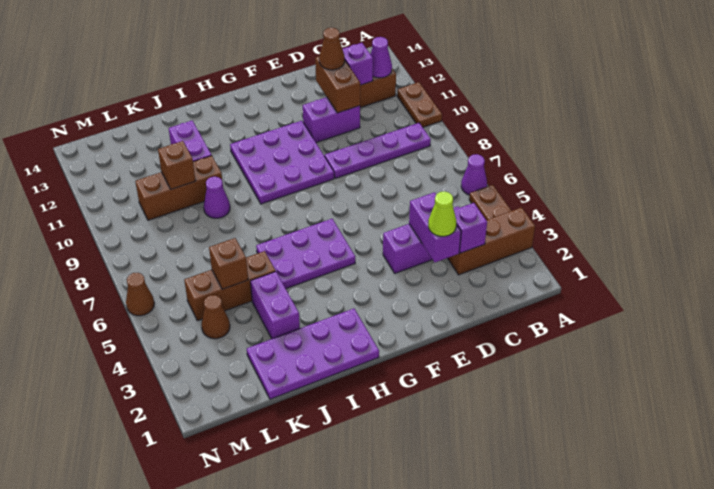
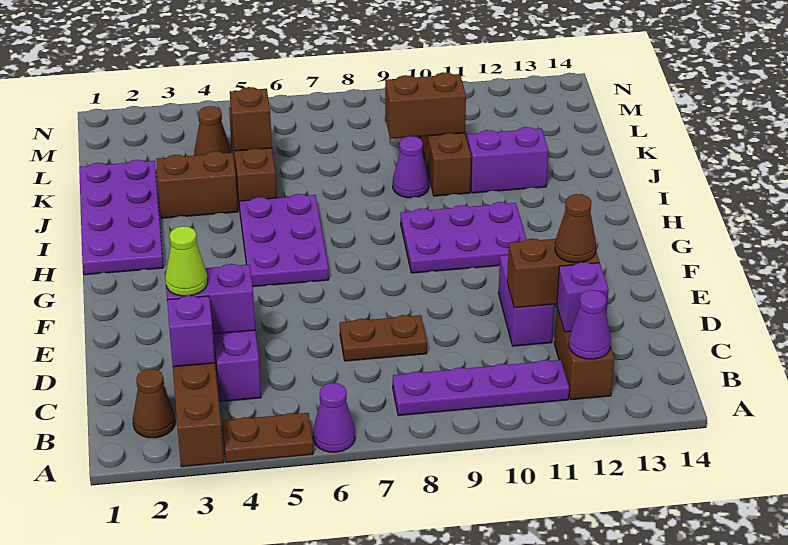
brown plate A10:A11 level 1 -> brown plate D7:D8 level 1
purple plate B9:E9 level 1 -> purple plate B8:B11 level 1
purple plate F9:H11 level 1 -> purple plate G9:H11 level 1
purple brick J3:J4 level 1 -> brown brick J3:J4 level 1
brown brick K10 level 2 -> brown brick K9:K10 level 2
brown cone N6 level 1 -> brown cone B2 level 1

